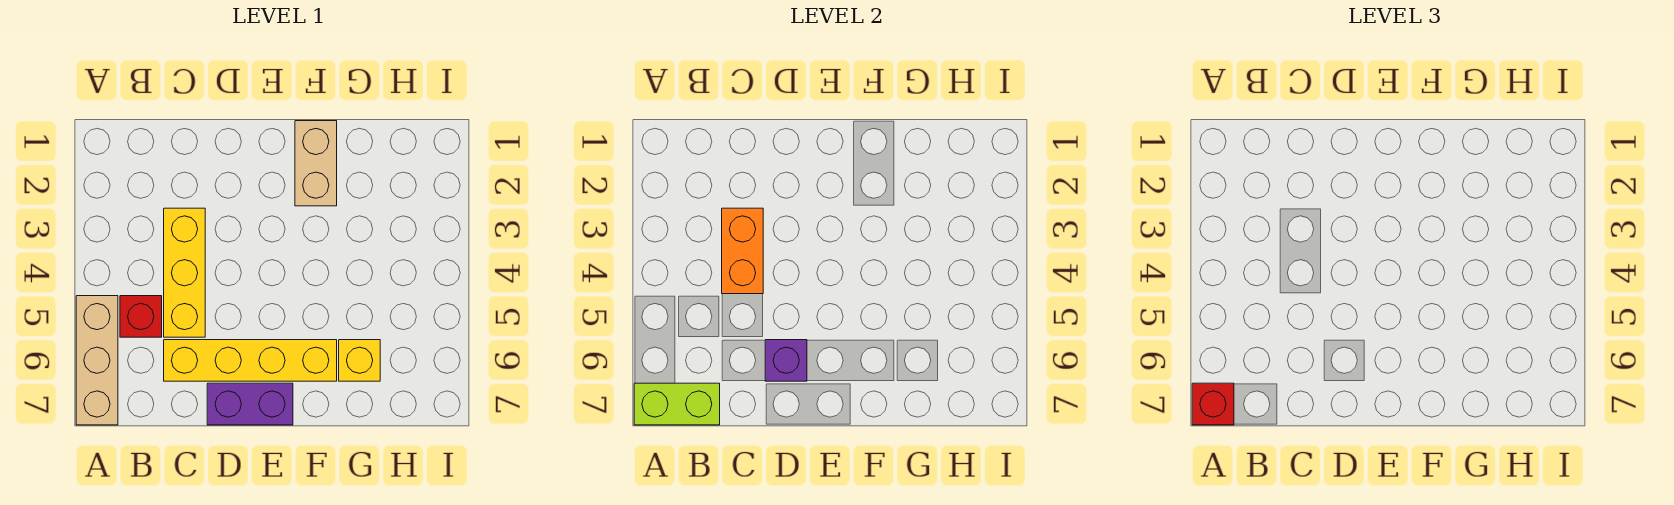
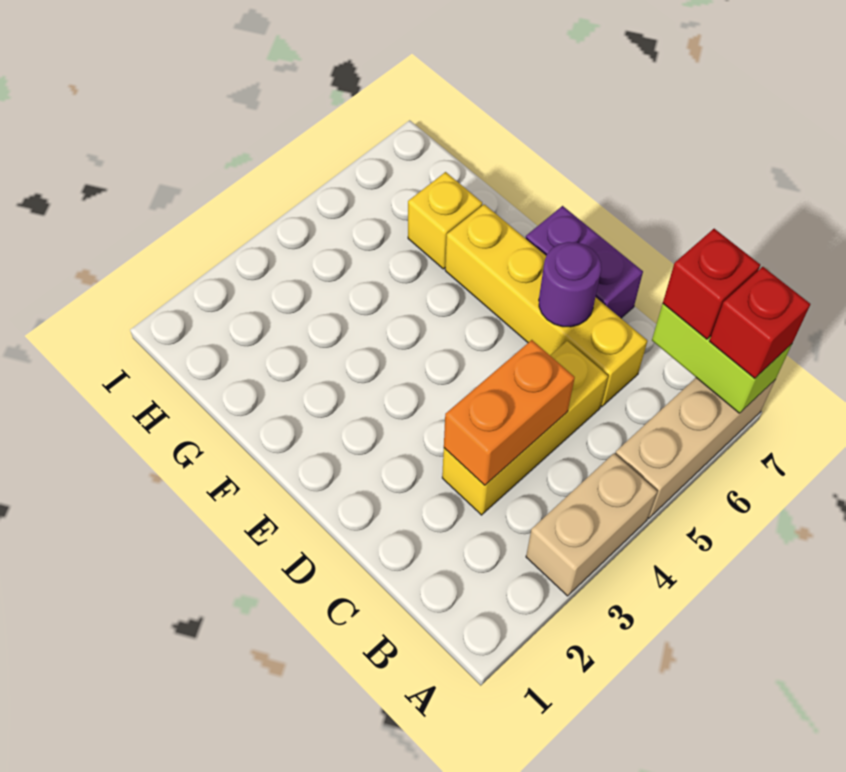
red brick B5 level 1 -> red brick B7 level 3
purple brick D6 level 2 -> purple round brick D6 level 2
tan brick F1:F2 level 1 -> tan brick A3:A4 level 1

